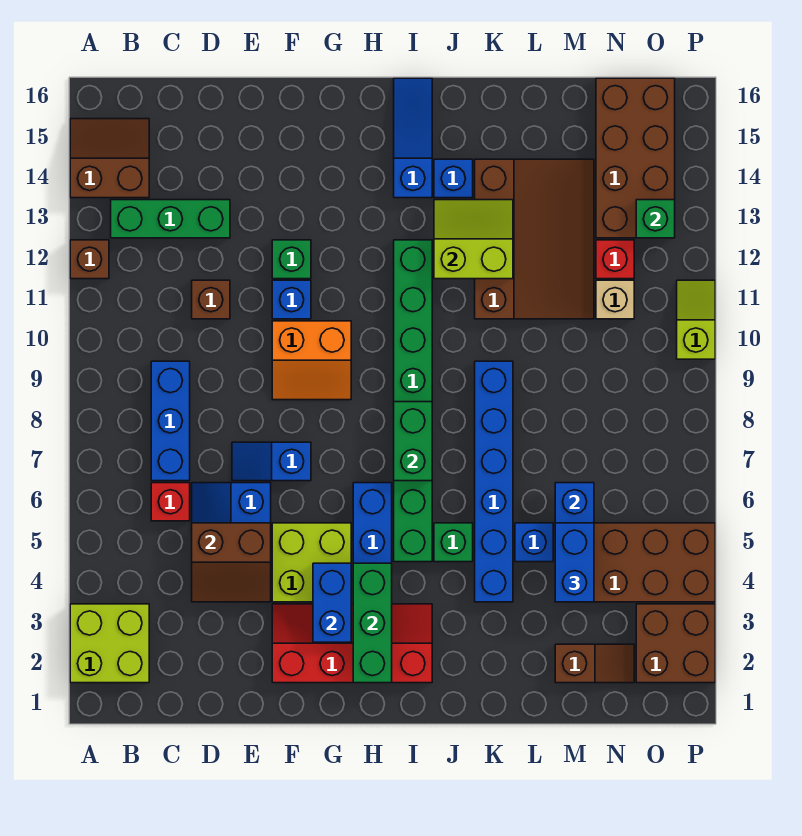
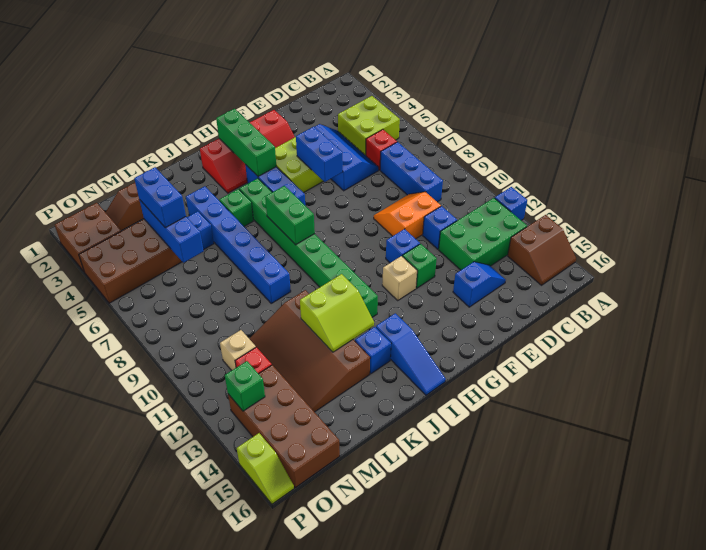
lime brick A2:B3 level 1 -> lime brick B4:C5 level 1
brown brick A12 level 1 -> blue brick A12 level 1
green brick B13:D13 level 1 -> green brick B12:D13 level 1
brown slope D4:E5 level 2 top 5 -> none
brown brick D11 level 1 -> blue brick D11 level 1
blue slope E7:F7 level 1 top F -> blue slope D14:E14 level 1 top E
orange slope F9:G10 level 1 top 10 -> orange slope D9:E10 level 1 top 10
blue brick G3:G4 level 2 -> blue brick F5:F6 level 2
none -> tan brick G12 level 1
lime slope P10:P11 level 1 top 10 -> lime slope P15:P16 level 1 top 15

